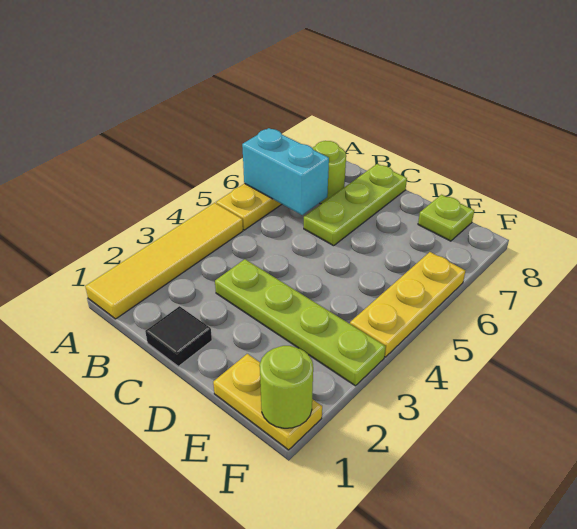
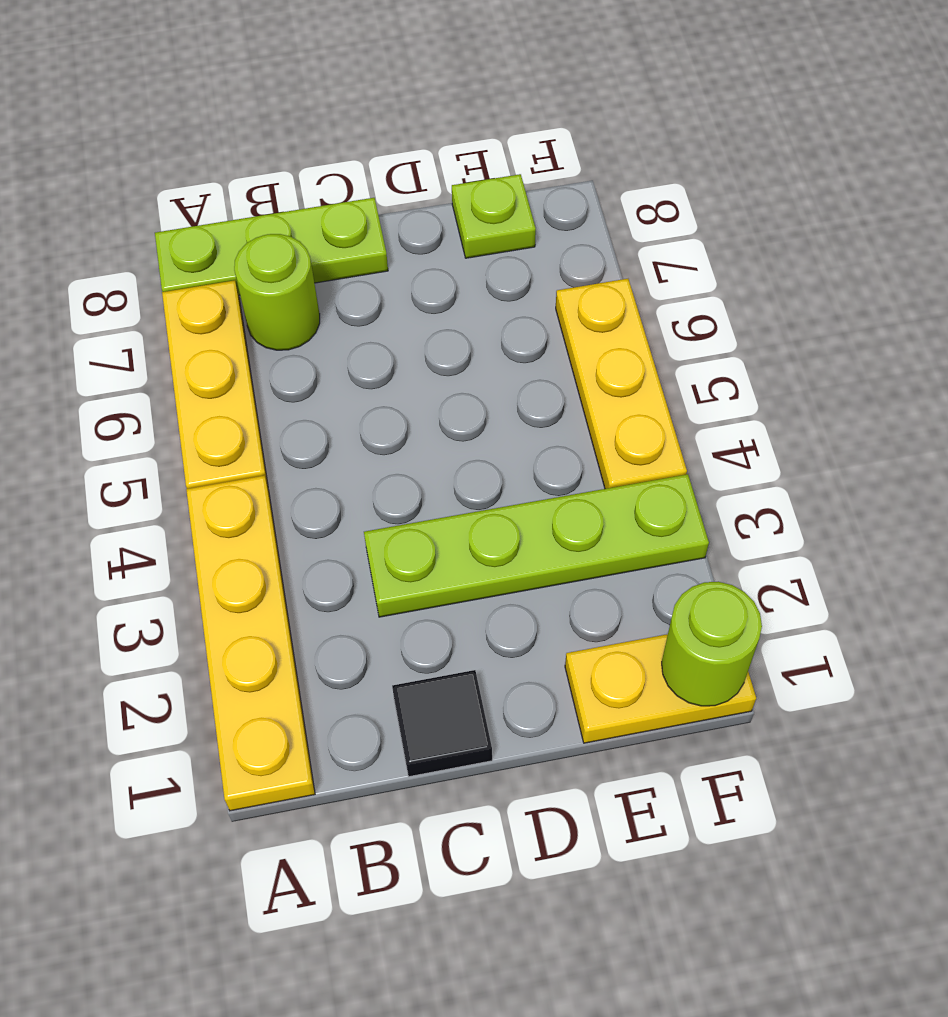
yellow tile A1:A4 level 1 -> yellow plate A1:A4 level 1
cyan brick A6:B6 level 2 -> none
lime plate C6:C8 level 1 -> lime plate A8:C8 level 1

